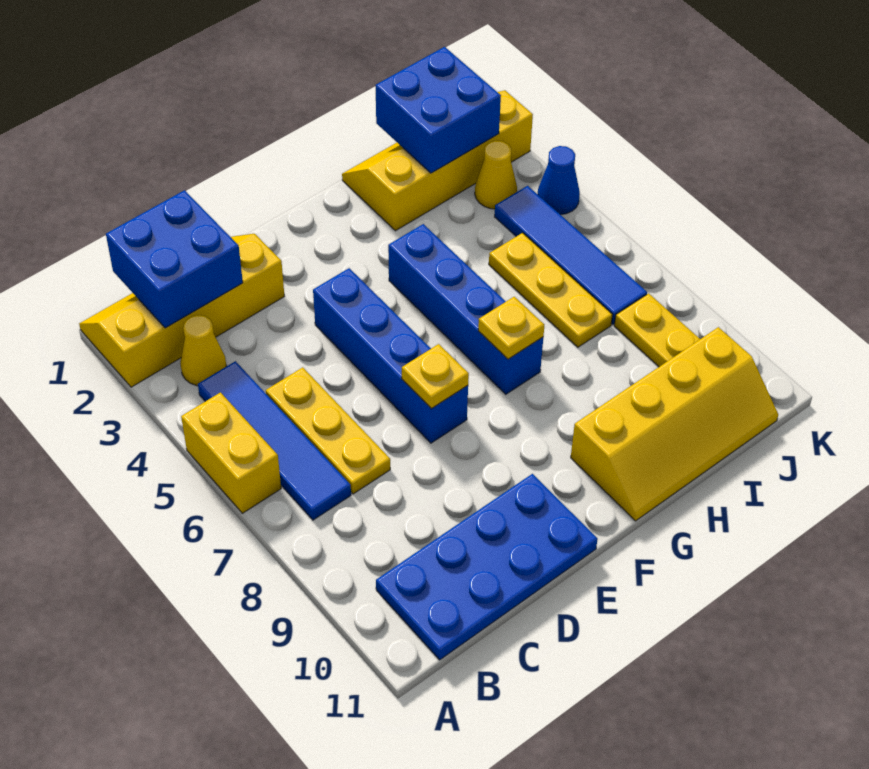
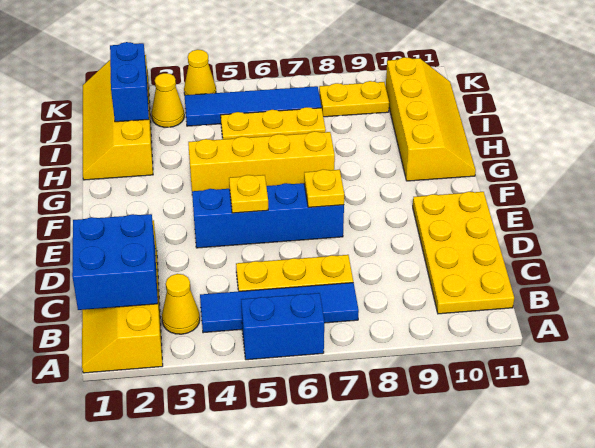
yellow brick A5:A6 level 1 -> blue brick A5:A6 level 1
blue plate B10:E11 level 1 -> yellow plate B10:E11 level 1
blue brick G4:G7 level 1 -> yellow brick G4:G7 level 1
yellow plate G7 level 2 -> yellow plate E5 level 2
blue brick I1:J2 level 2 -> blue brick I2:J2 level 2
blue cone K4 level 1 -> yellow cone K4 level 1

